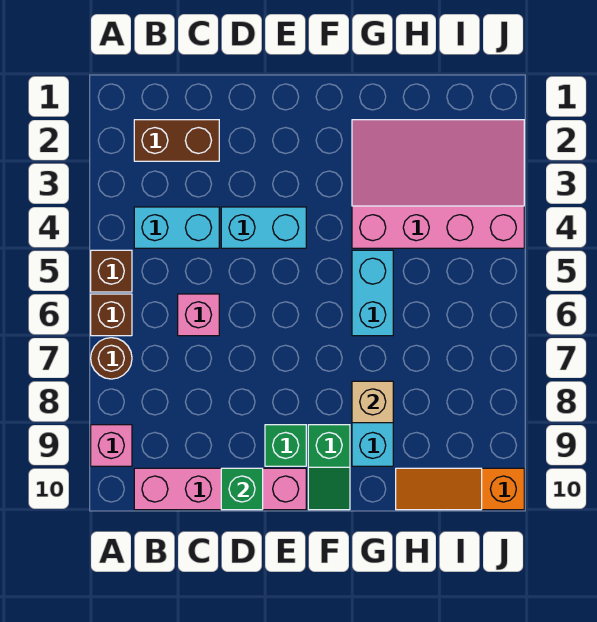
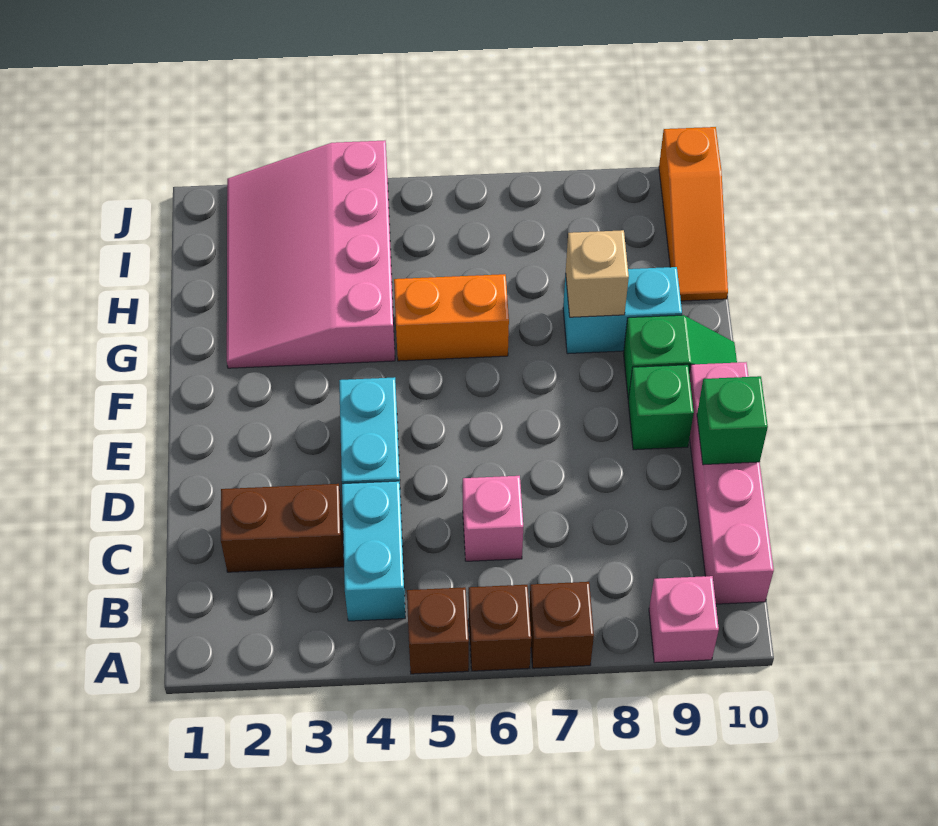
brown round brick A7 level 1 -> brown brick A7 level 1
brown brick B2:C2 level 1 -> brown brick C2:C3 level 1
cyan brick G5:G6 level 1 -> orange brick G5:G6 level 1

